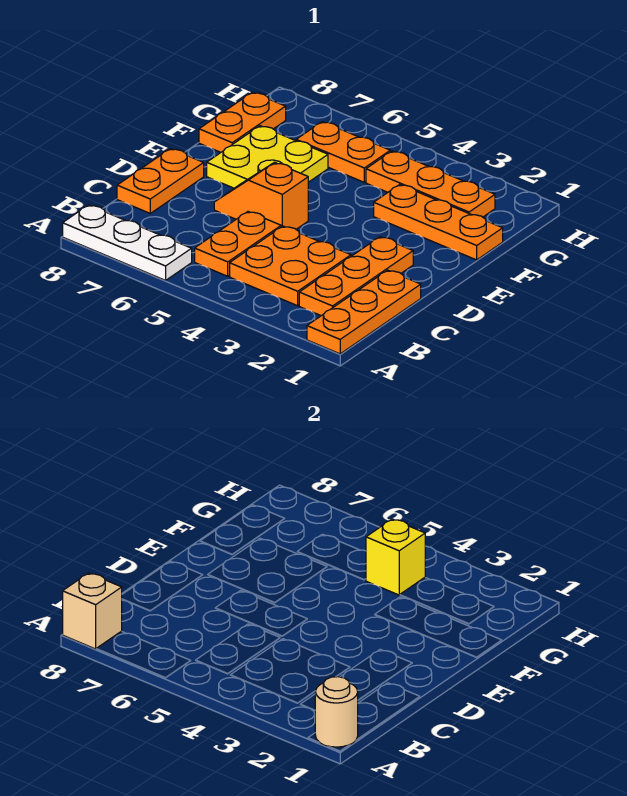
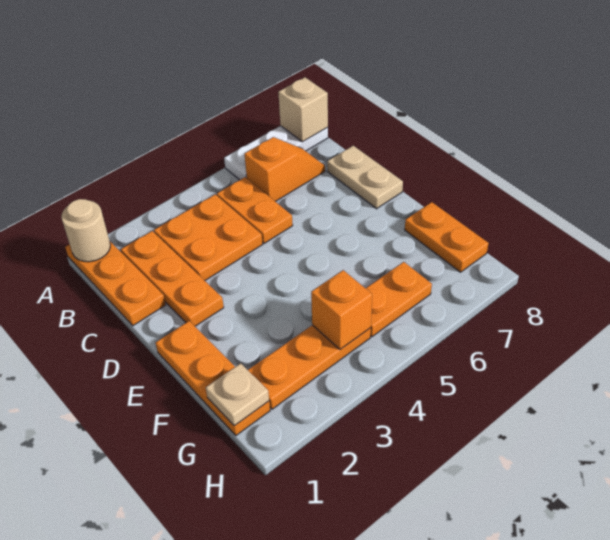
orange plate C8:D8 level 1 -> tan plate C8:D8 level 1
orange slope D5:D6 level 1 top 5 -> orange slope B6:B7 level 1 top 6
yellow plate E6:F7 level 1 -> none
orange plate F1:F3 level 1 -> orange plate E1:G1 level 1
none -> tan plate G1 level 2
yellow brick G4 level 2 -> orange brick G4 level 2

